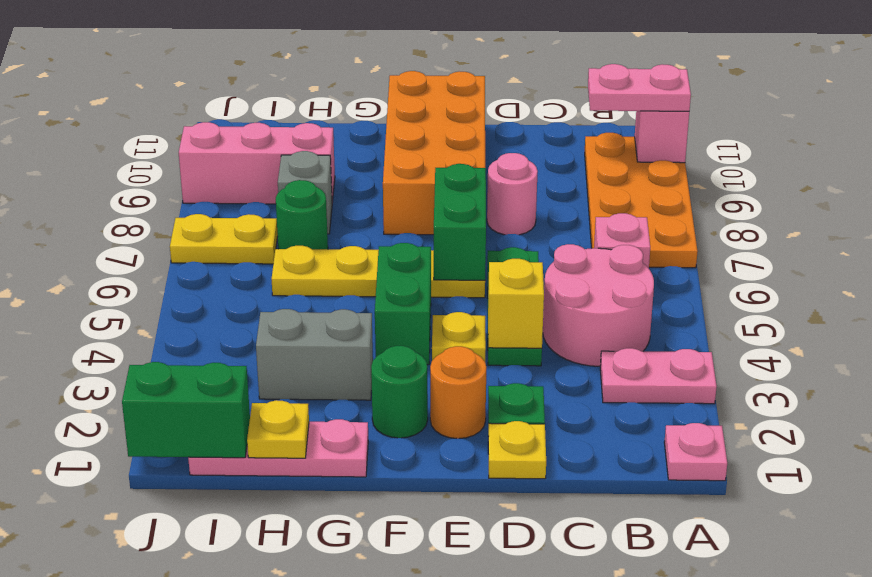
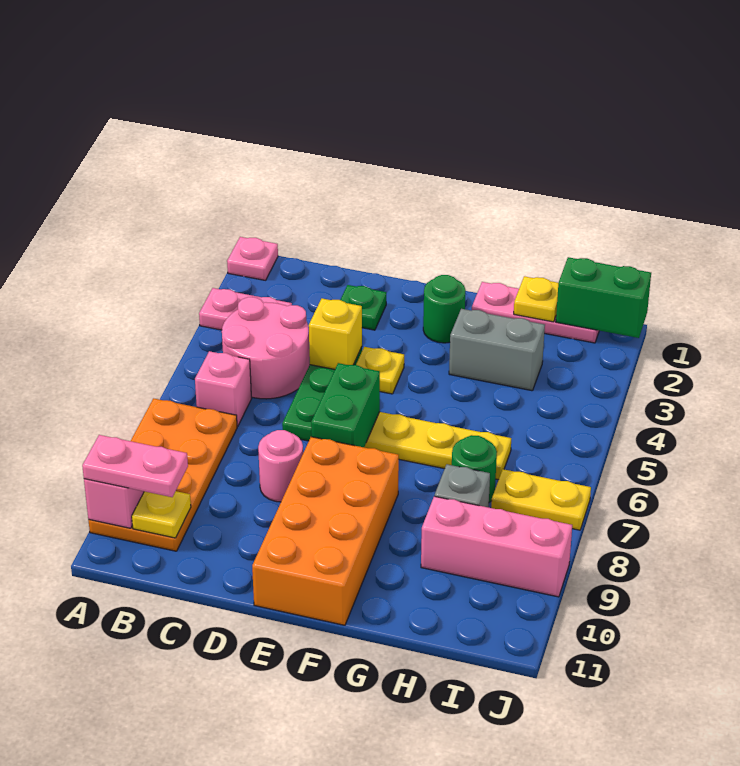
yellow plate D1 level 1 -> yellow plate B10 level 2
orange round brick E2 level 1 -> none
green brick F4:F5 level 1 -> none

